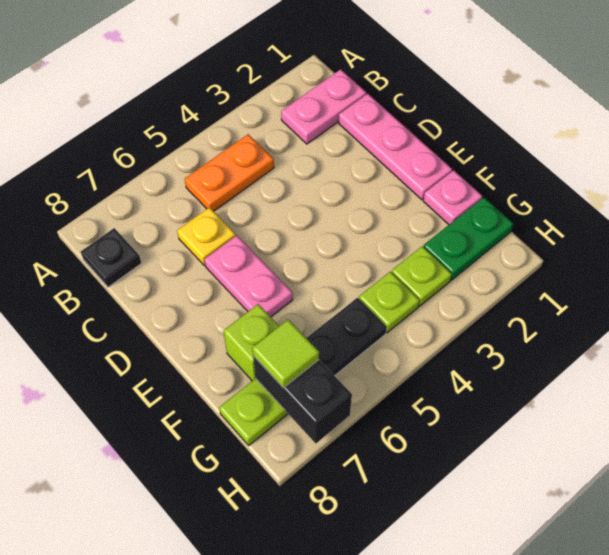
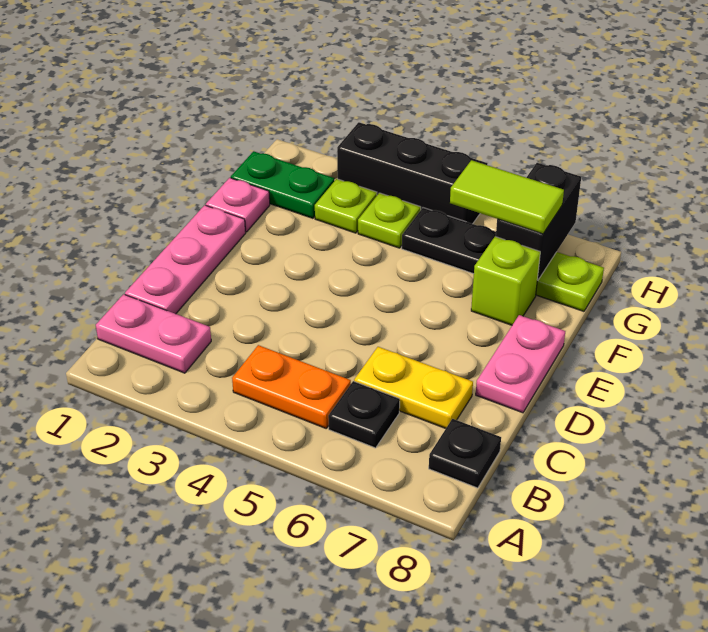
none -> black plate B6 level 1
yellow plate C6 level 1 -> yellow plate C6:C7 level 1
pink plate D6:E6 level 1 -> pink plate D8:E8 level 1
lime tile G7 level 3 -> lime tile G6:G7 level 3
none -> black brick H3:H5 level 1

